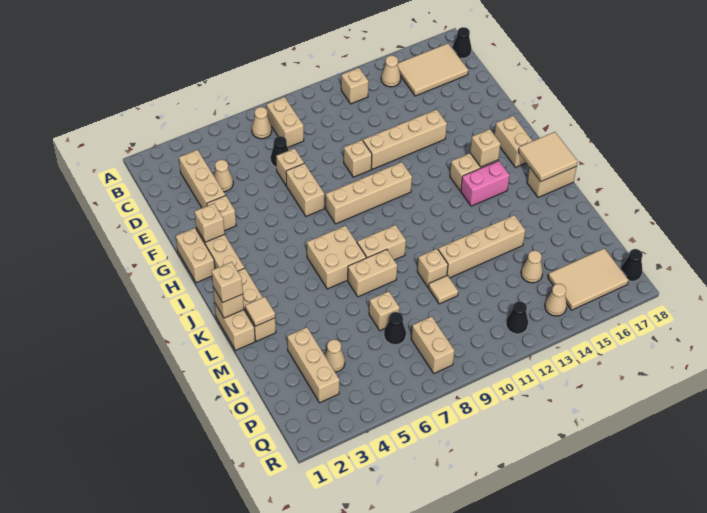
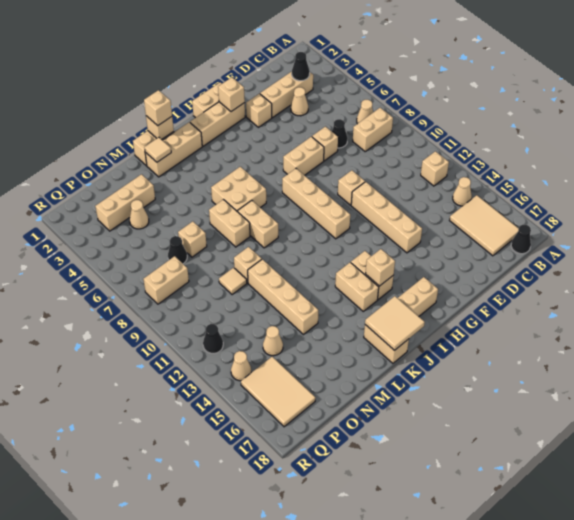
pink brick J14:J15 level 1 -> tan brick J14:J15 level 1
black cone Q18 level 1 -> black cone C3 level 2

